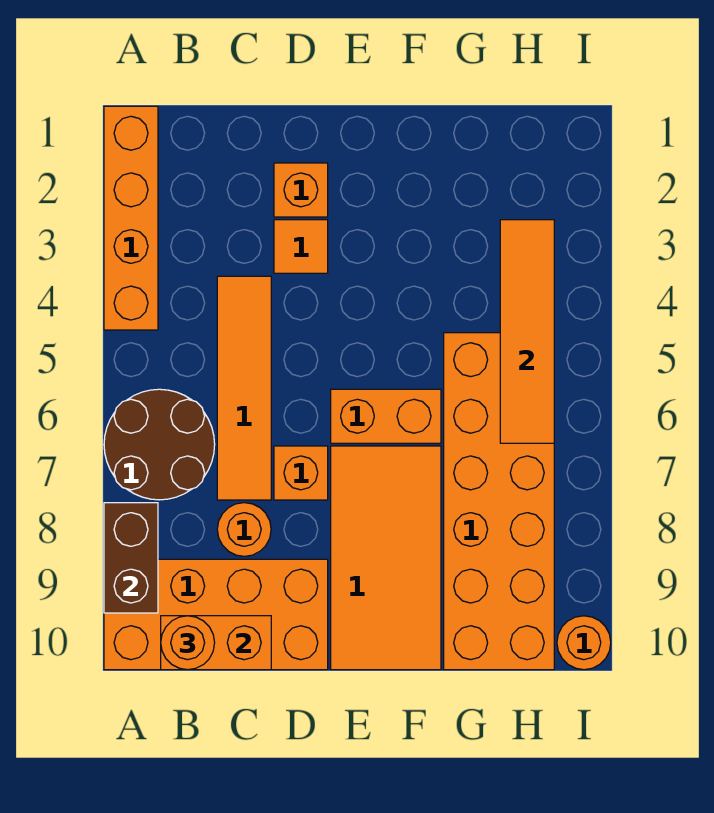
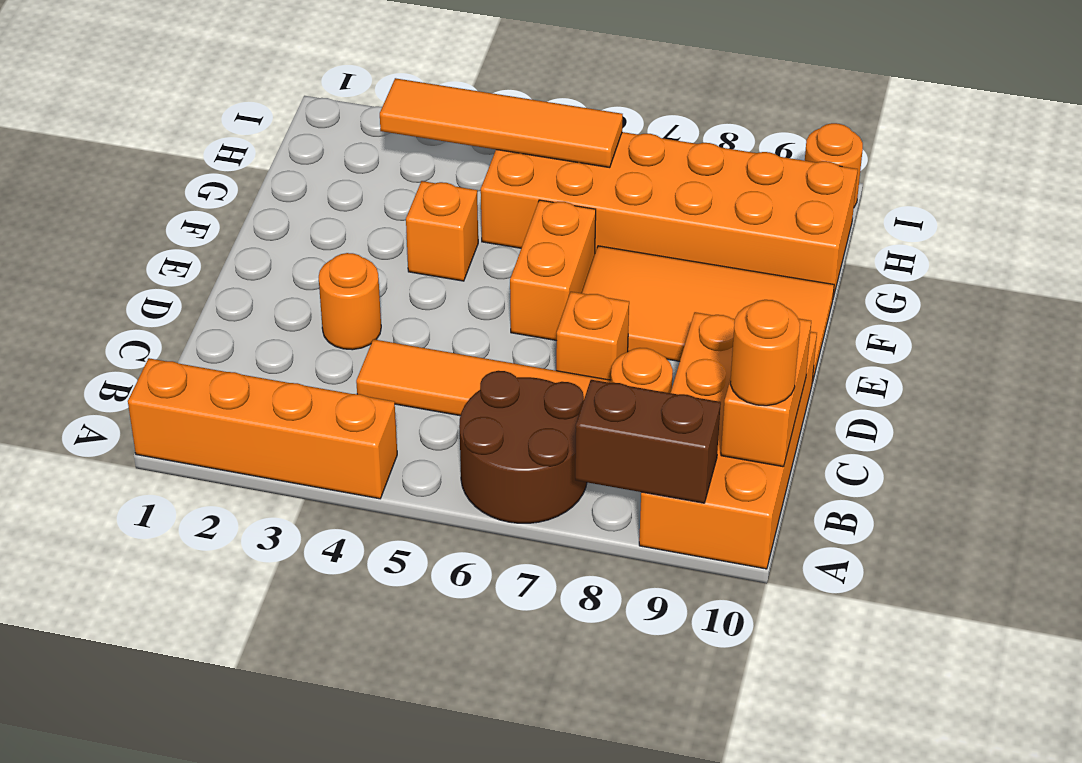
orange brick D2 level 1 -> orange brick F4 level 1
orange tile D3 level 1 -> orange round brick D3 level 1

